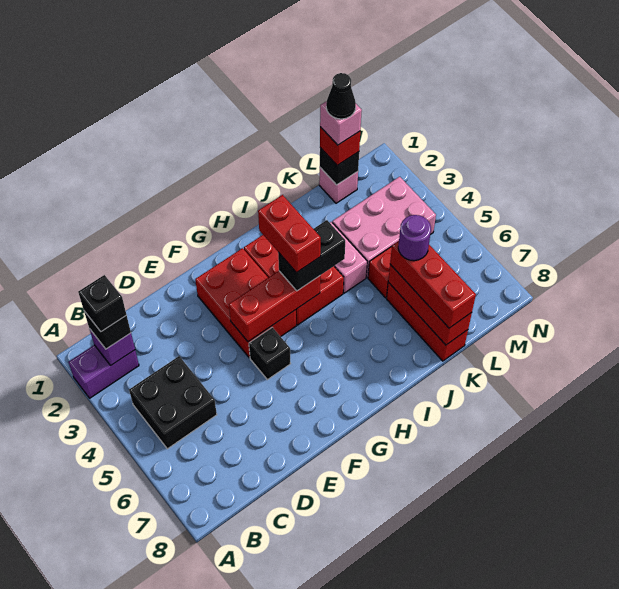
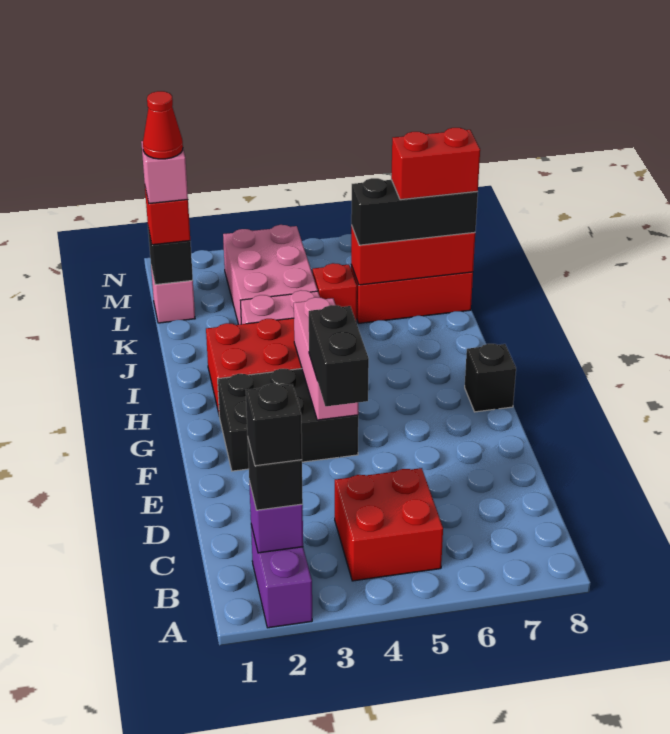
black brick B4:C5 level 1 -> red brick B4:C5 level 1
red brick F2:G4 level 1 -> black brick F2:G4 level 1
red brick F4:H4 level 2 -> pink brick F4:H4 level 2
black brick F5 level 1 -> black brick G8 level 1
red brick H3:H4 level 4 -> red brick K7:K8 level 4
black brick H4:I4 level 3 -> black brick E4:F4 level 3
red brick K6:K8 level 3 -> black brick K6:K8 level 3
purple round brick K6 level 4 -> none
black cone L1 level 5 -> red cone L1 level 5

